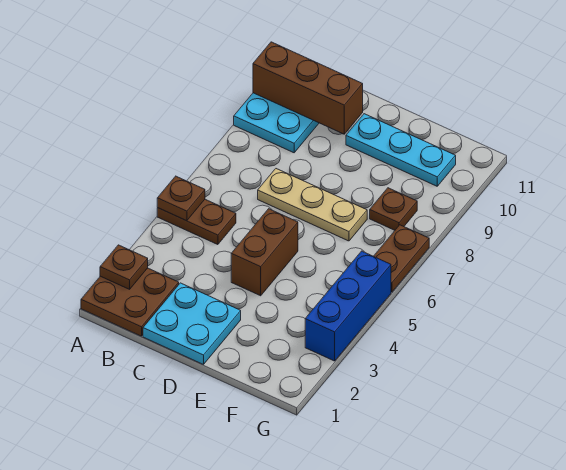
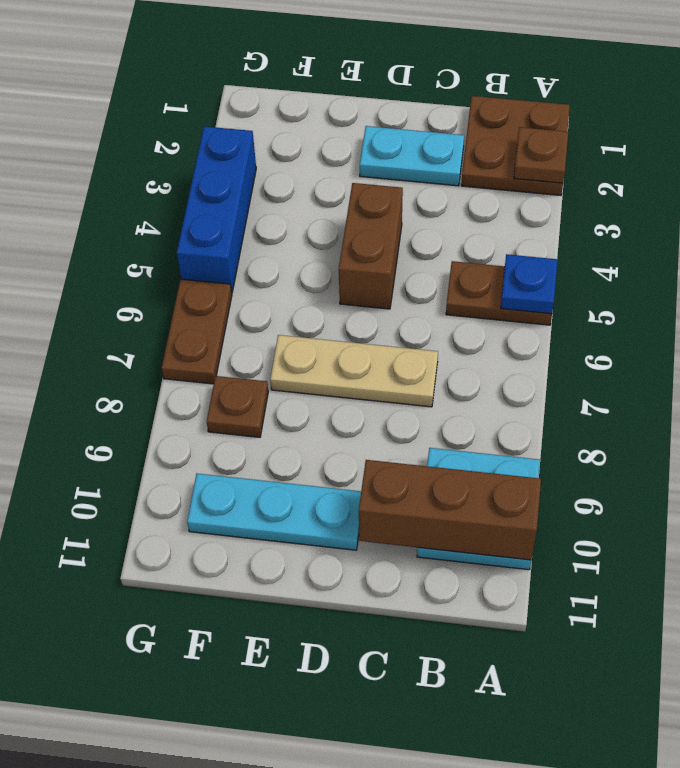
brown plate A5 level 2 -> blue plate A5 level 2
cyan plate C1:D2 level 1 -> cyan plate C2:D2 level 1

